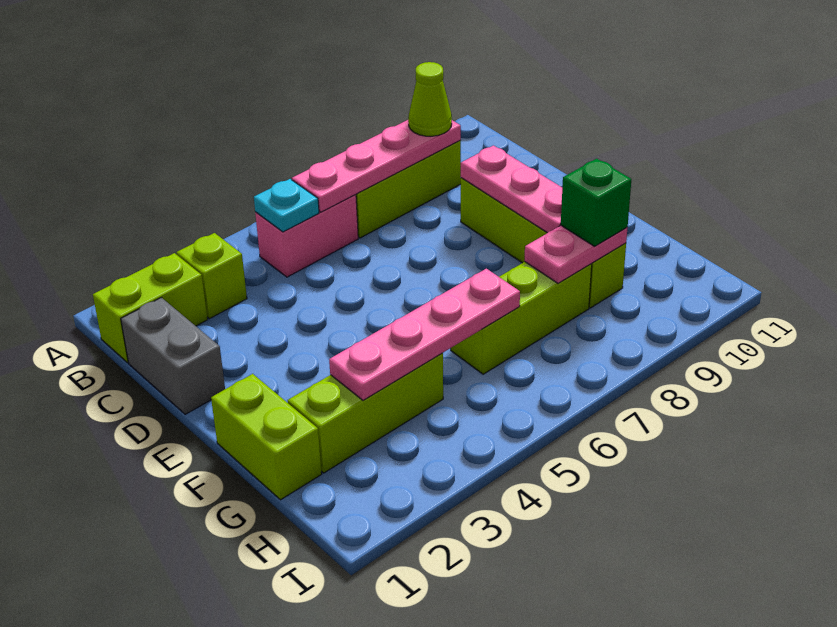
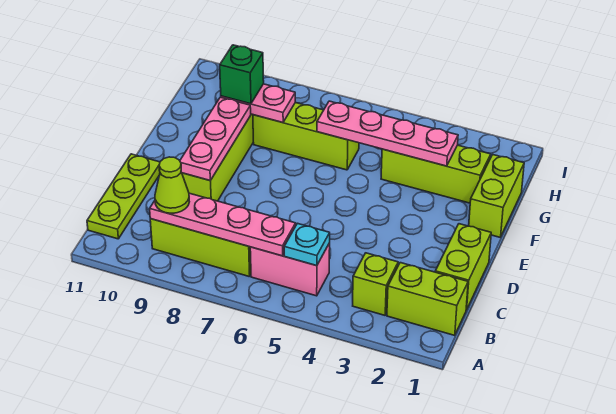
none -> lime plate B11:D11 level 1
grey brick C1:D1 level 1 -> lime brick C1:D1 level 1

